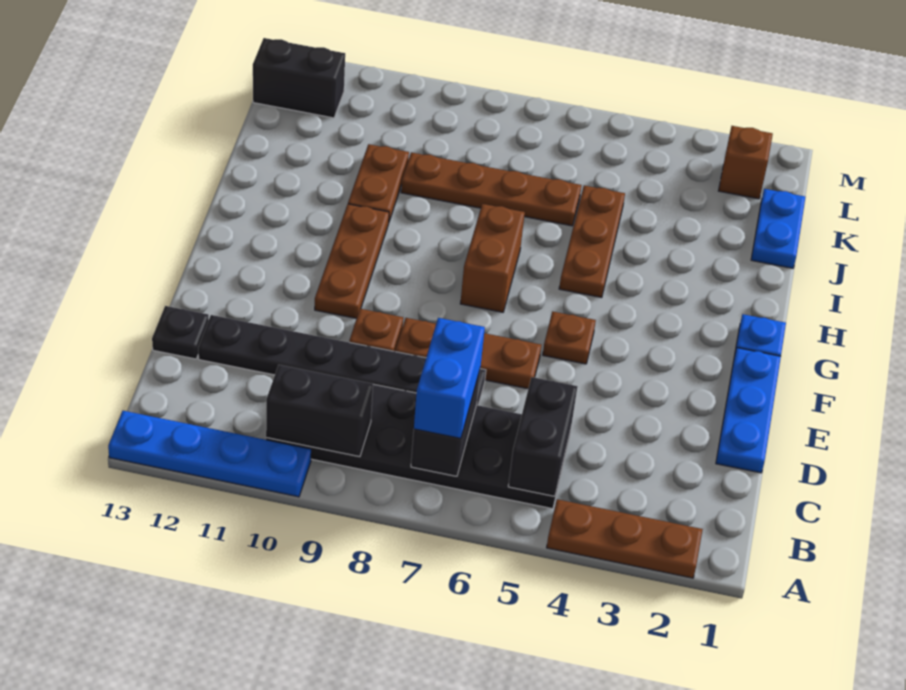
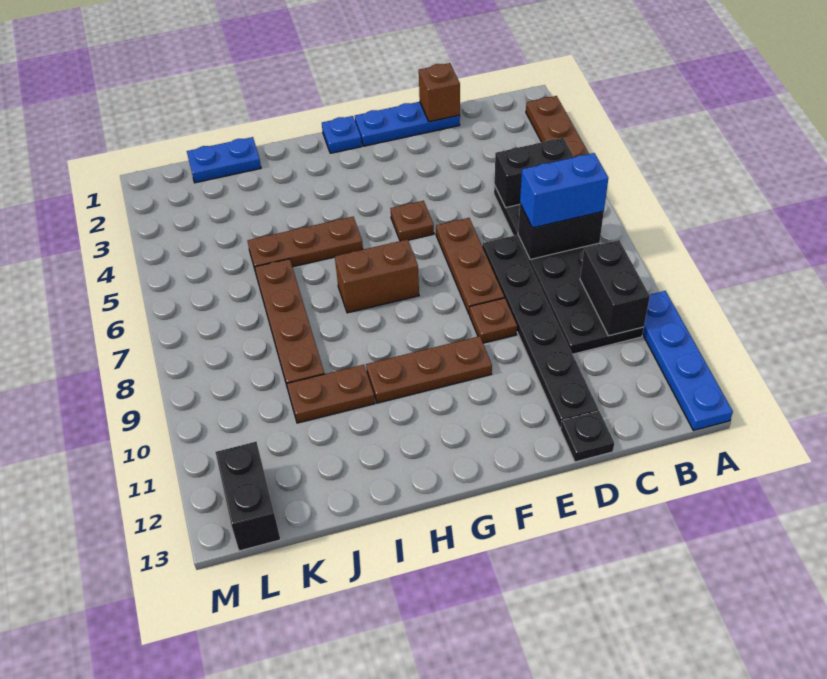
brown brick L2 level 1 -> brown brick D1 level 2

